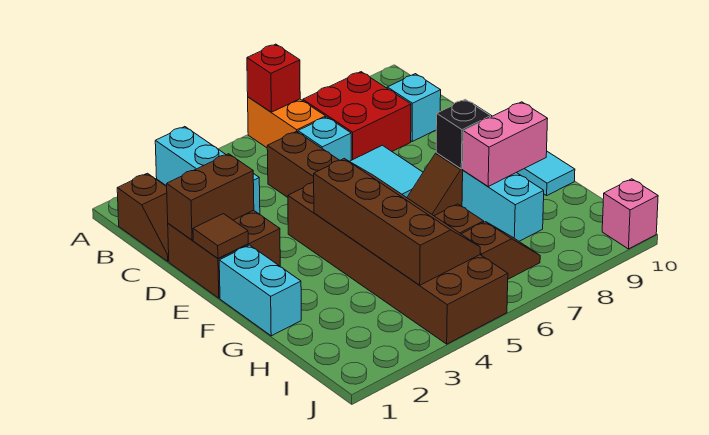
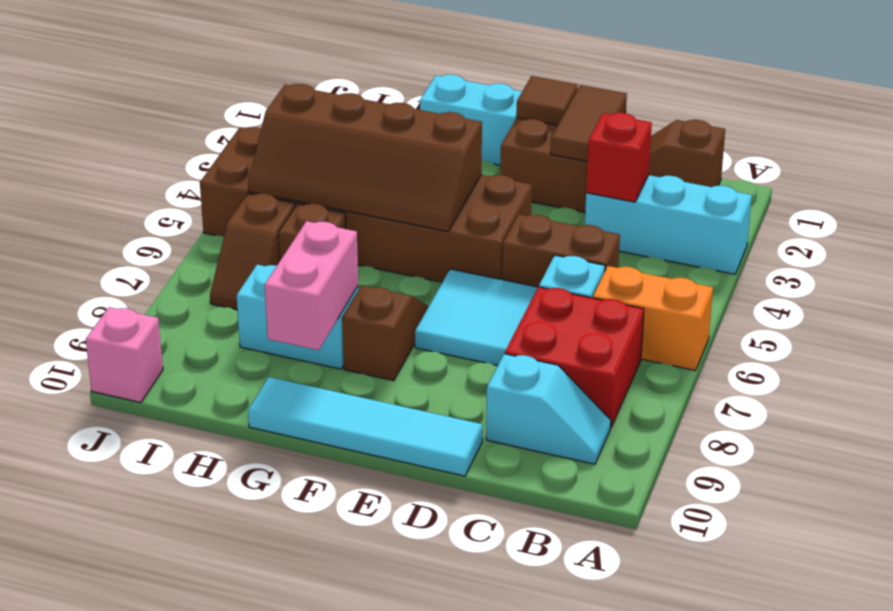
red brick A6 level 2 -> red brick C3 level 2
brown brick D1:D2 level 2 -> brown tile D1:D2 level 2
black brick F8 level 2 -> none

